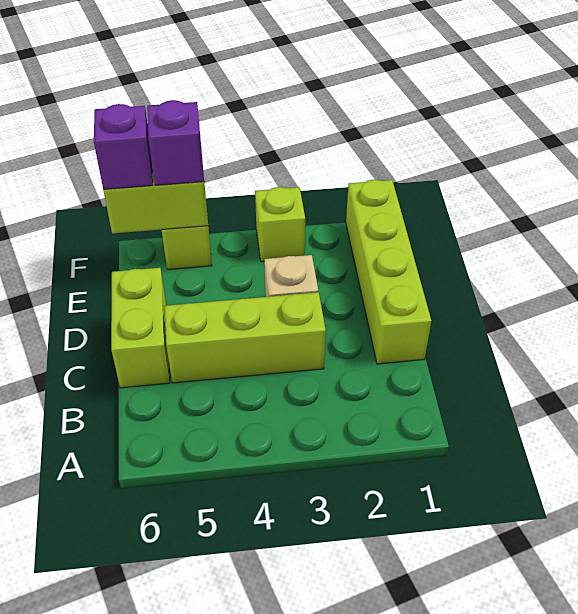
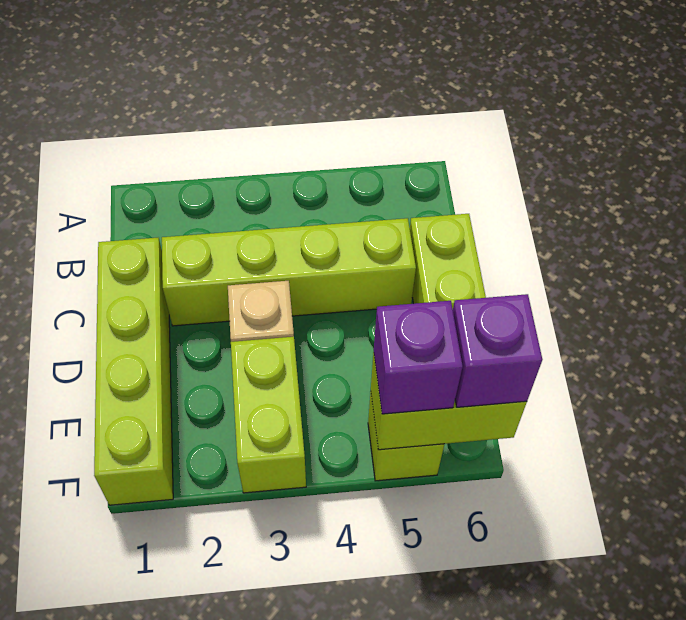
lime brick C3:C5 level 1 -> lime brick C2:C5 level 1
lime brick F3 level 1 -> lime brick E3:F3 level 1

